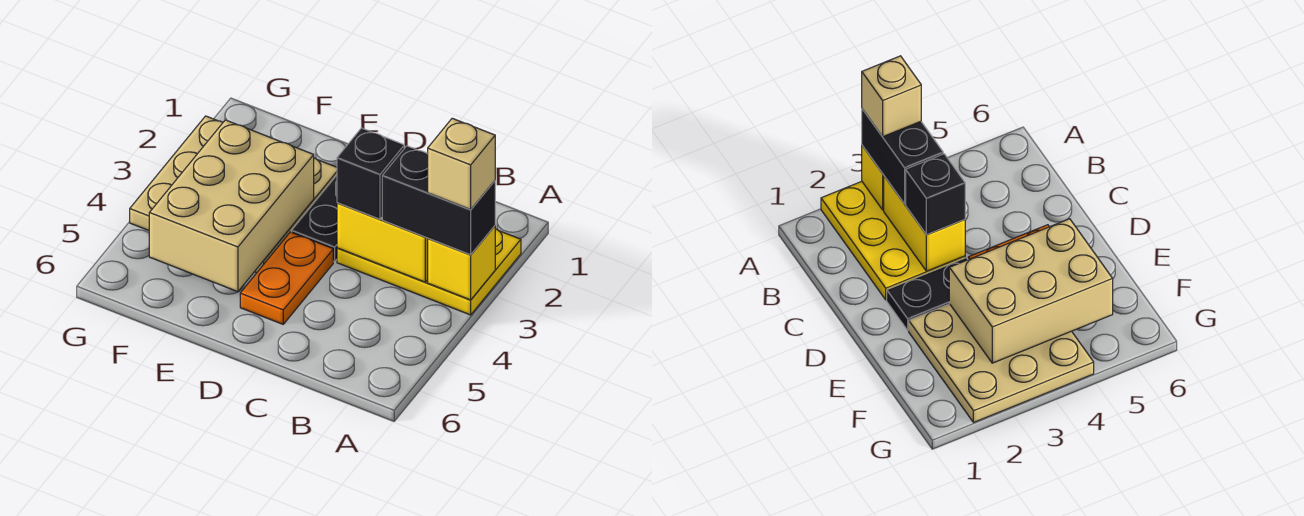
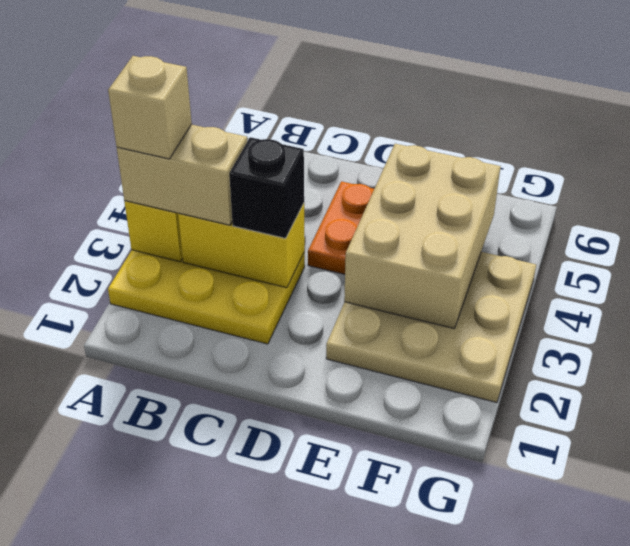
black brick A3:B3 level 3 -> tan brick A3:B3 level 3
black plate D2:D3 level 1 -> none

